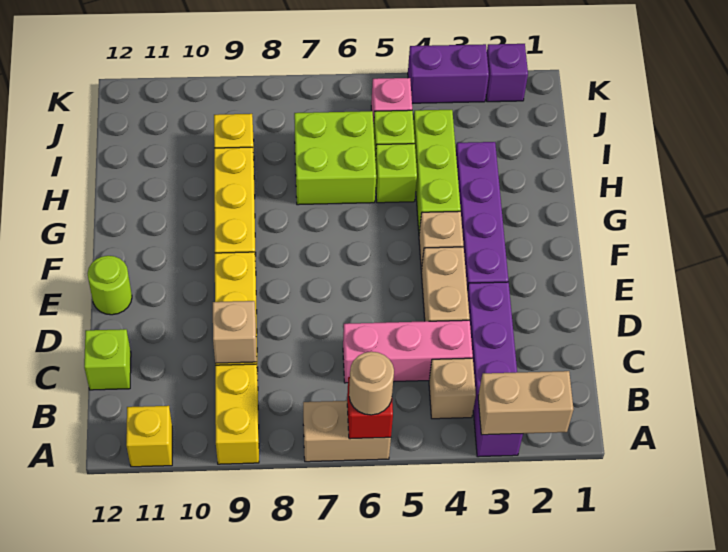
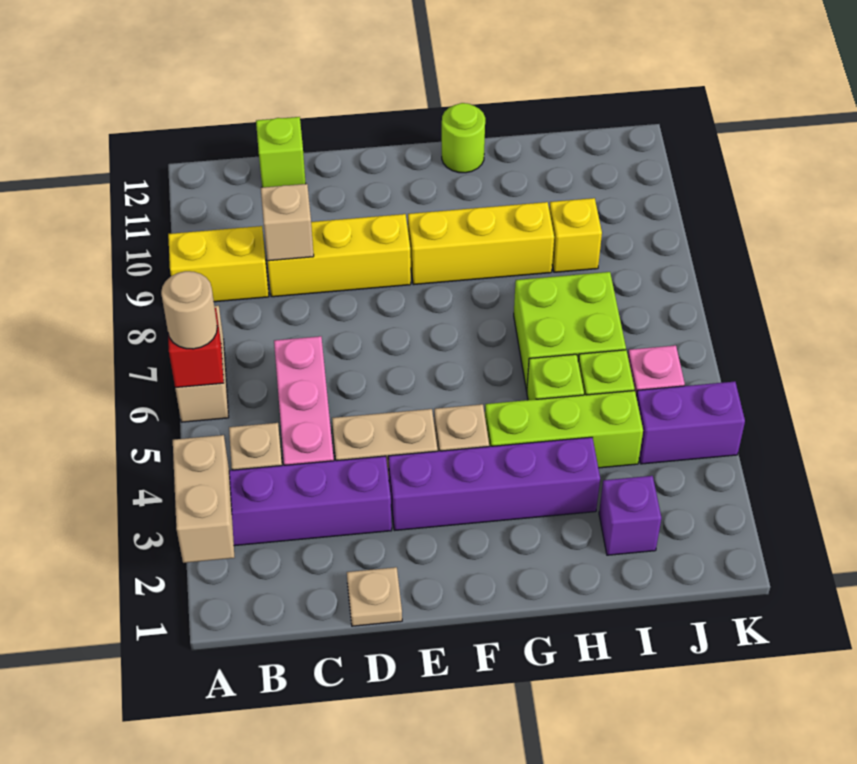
yellow brick A11 level 1 -> none
none -> tan plate D1 level 1
lime round brick E12 level 1 -> lime round brick G12 level 1
purple brick K2 level 1 -> purple brick I2 level 1
purple brick K3:K4 level 1 -> purple brick J4:K4 level 1

